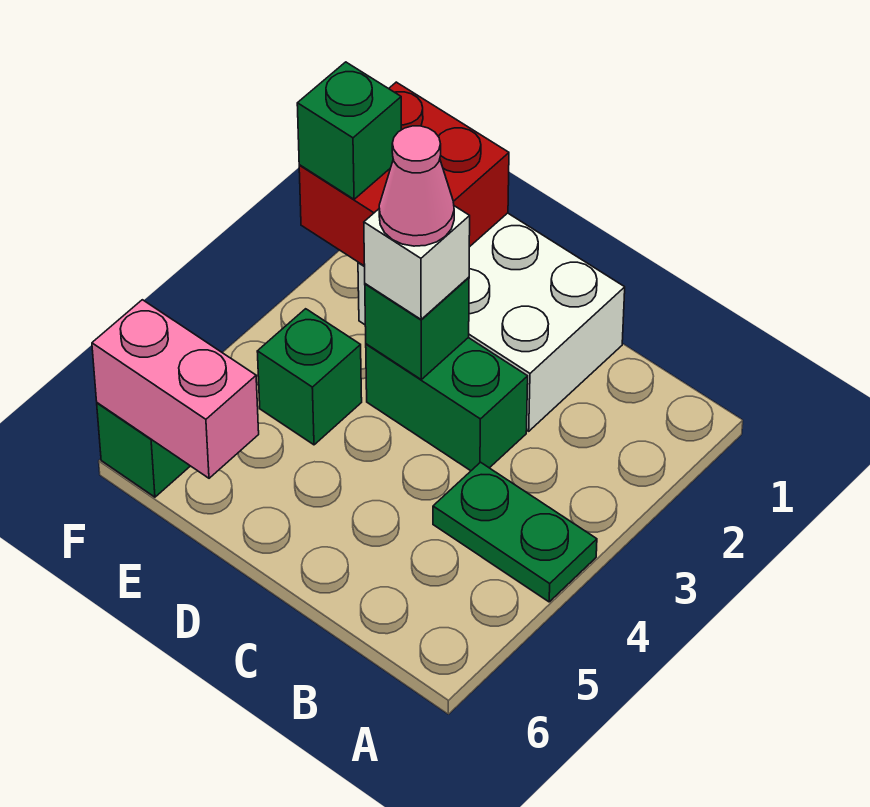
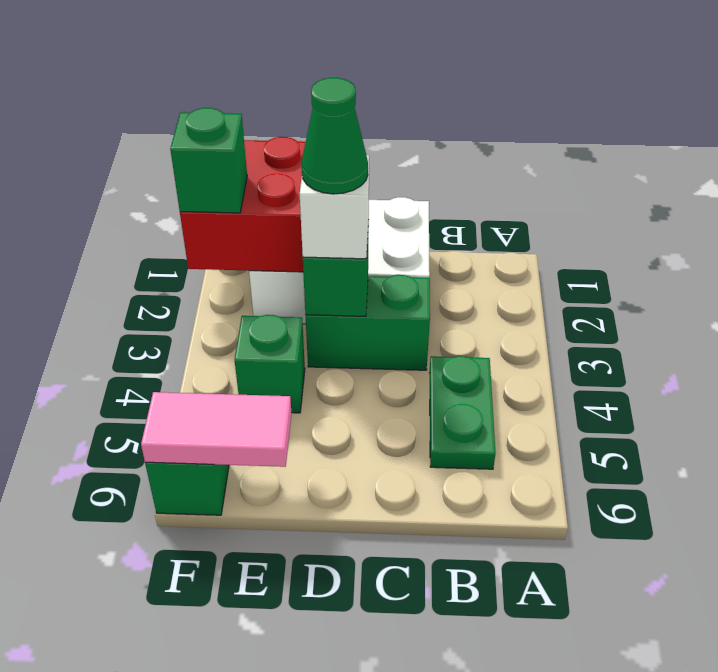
green plate A4:B4 level 1 -> green plate B4:B5 level 1
pink cone D3 level 4 -> green cone D3 level 4
pink brick E6:F6 level 2 -> pink tile E6:F6 level 2

